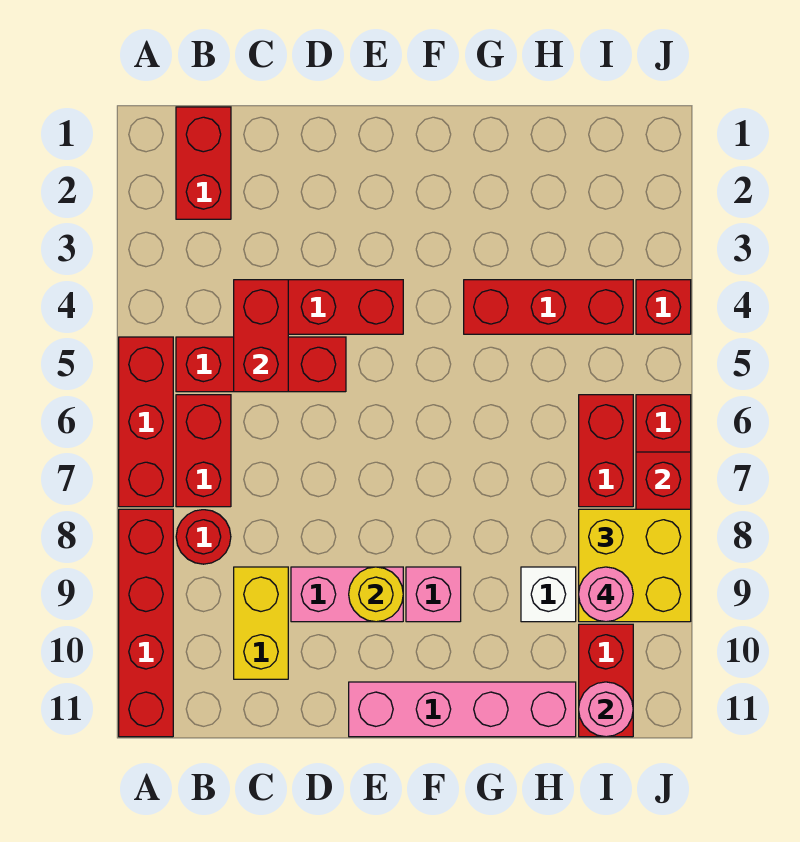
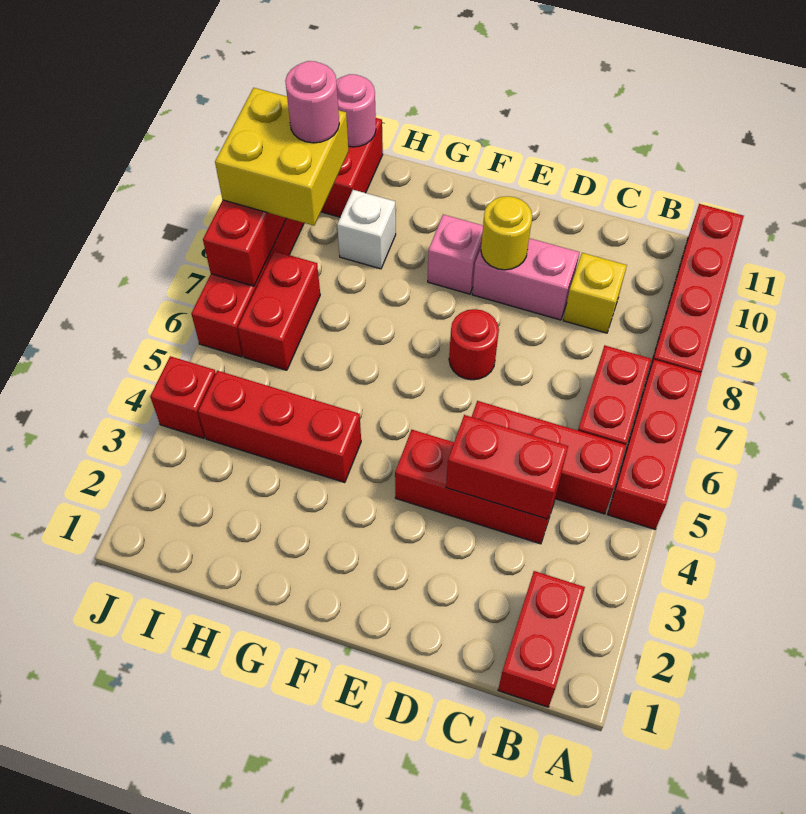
red round brick B8 level 1 -> red round brick E7 level 1
red brick C4:C5 level 2 -> red brick C4:D4 level 2
yellow brick C9:C10 level 1 -> yellow brick C9 level 1
pink brick E11:H11 level 1 -> none

